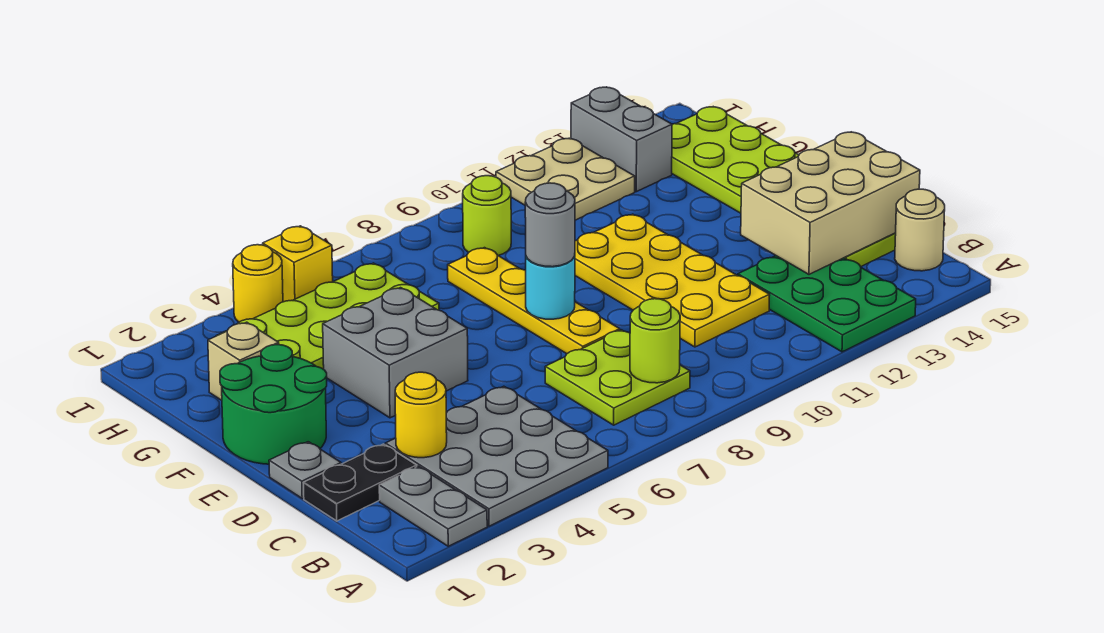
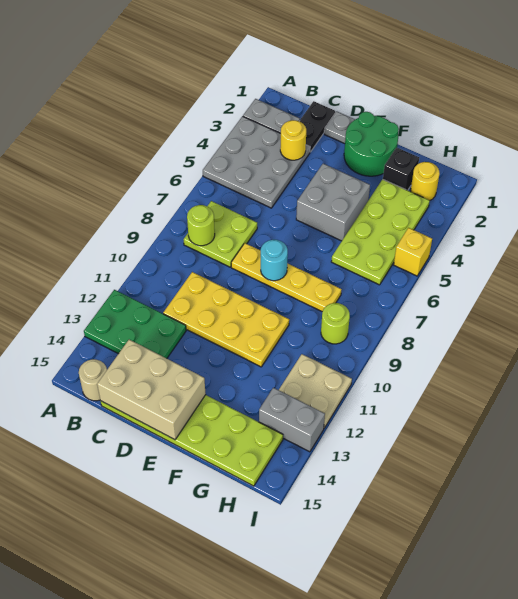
tan brick C13:D15 level 2 -> tan brick C14:E15 level 2
grey round brick E8 level 3 -> none
tan brick G2 level 1 -> black brick G2 level 1
yellow round brick I4 level 1 -> yellow round brick H2 level 1

